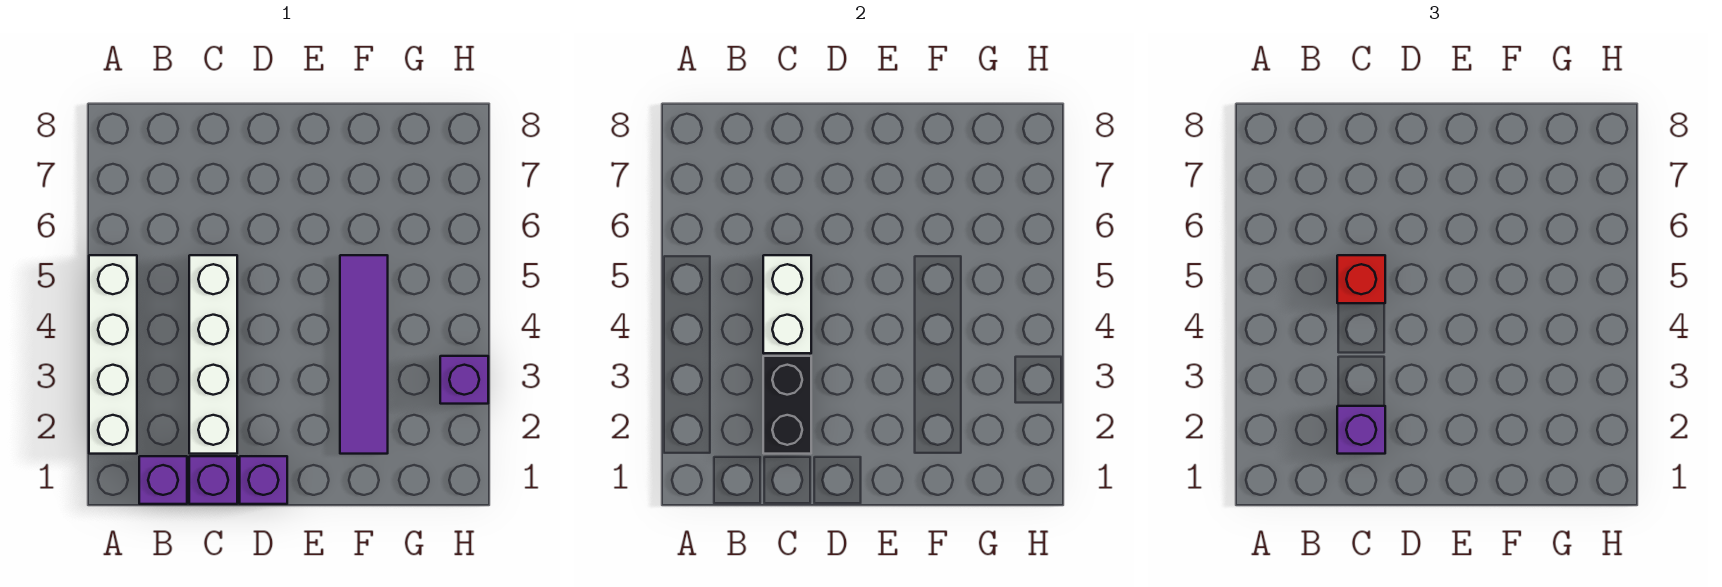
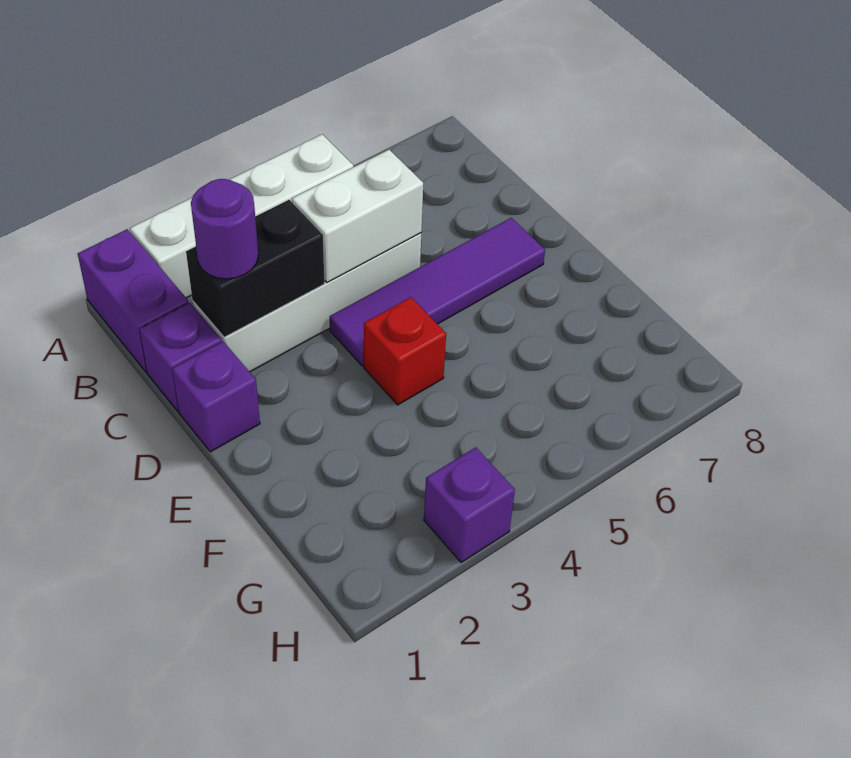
purple brick B1 level 1 -> purple brick A1:B1 level 1
purple brick C2 level 3 -> purple round brick C2 level 3
red brick C5 level 3 -> red brick E4 level 1
purple tile F2:F5 level 1 -> purple tile D4:D7 level 1

